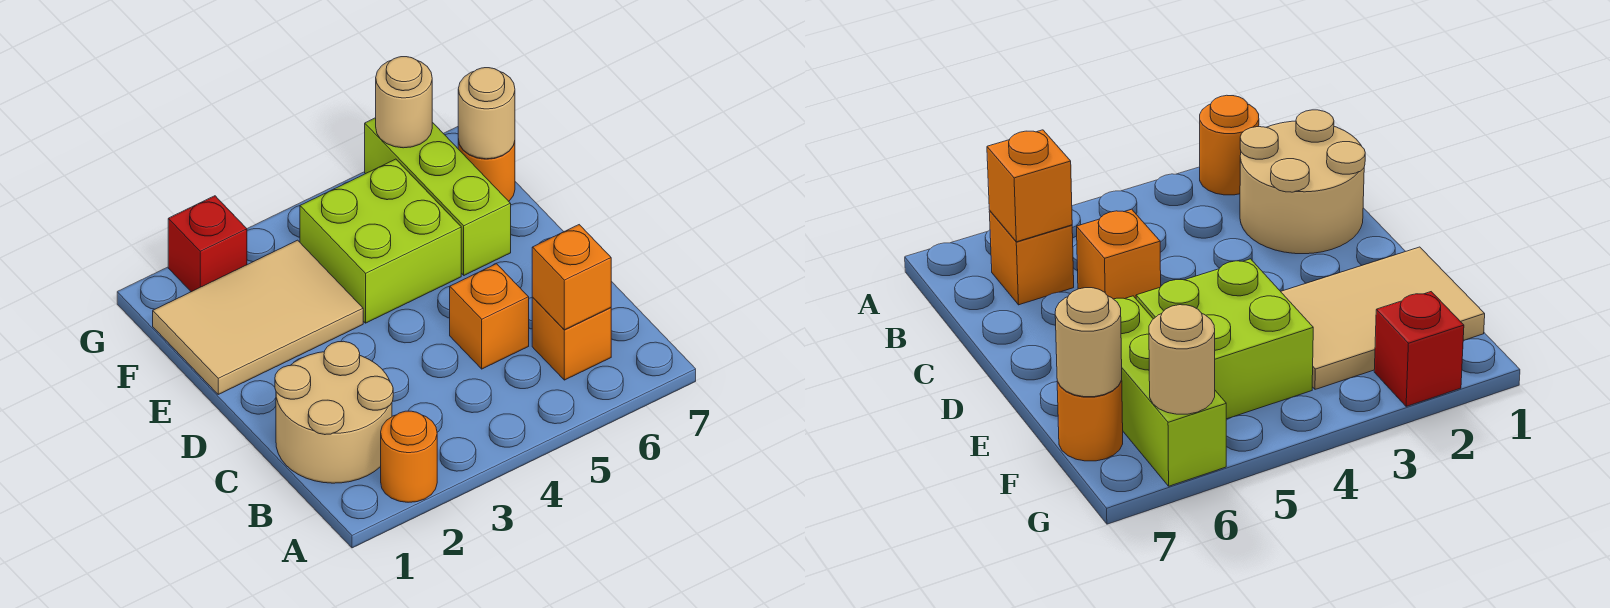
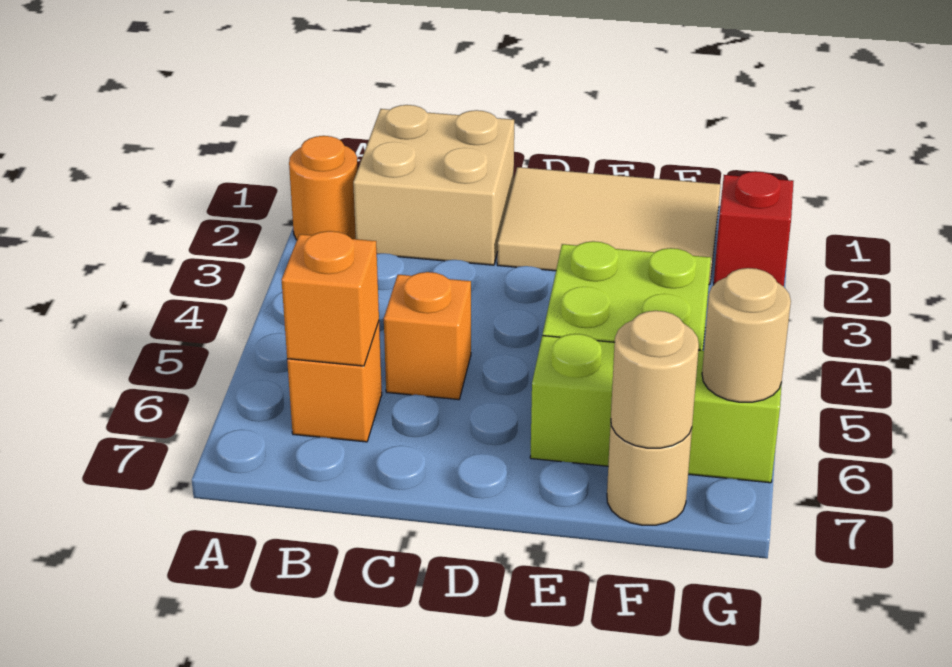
tan round brick B1:C2 level 1 -> tan brick B1:C2 level 1
tan tile E1:F3 level 1 -> tan tile D1:F2 level 1
orange round brick F7 level 1 -> tan round brick F7 level 1

